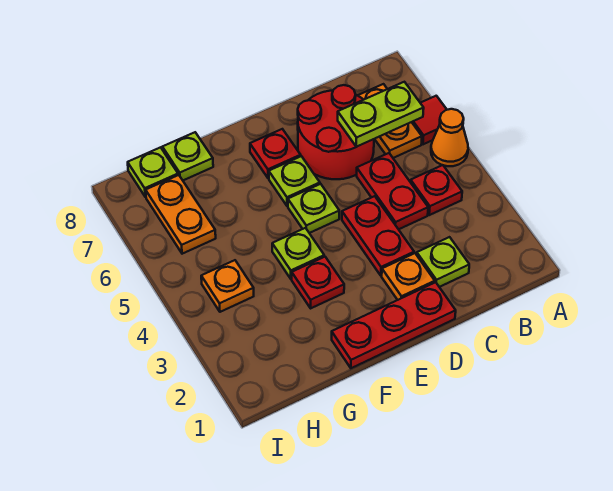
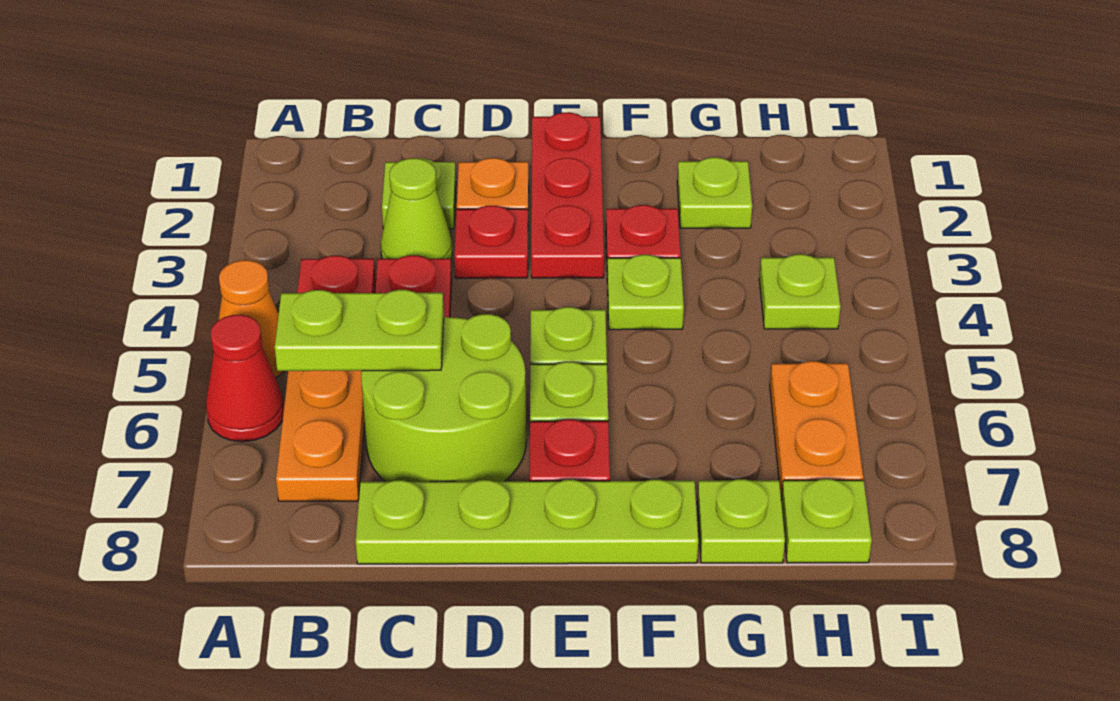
red tile A6 level 1 -> red cone A6 level 1
none -> lime cone C3 level 1
red round brick C6:D7 level 1 -> lime round brick C6:D7 level 1
none -> lime plate C8:F8 level 1
red plate D1:F1 level 1 -> red plate E1:E3 level 1
red plate D3:D4 level 1 -> red plate D3 level 1
none -> lime plate G2 level 1
orange plate H4 level 1 -> lime plate H4 level 1

